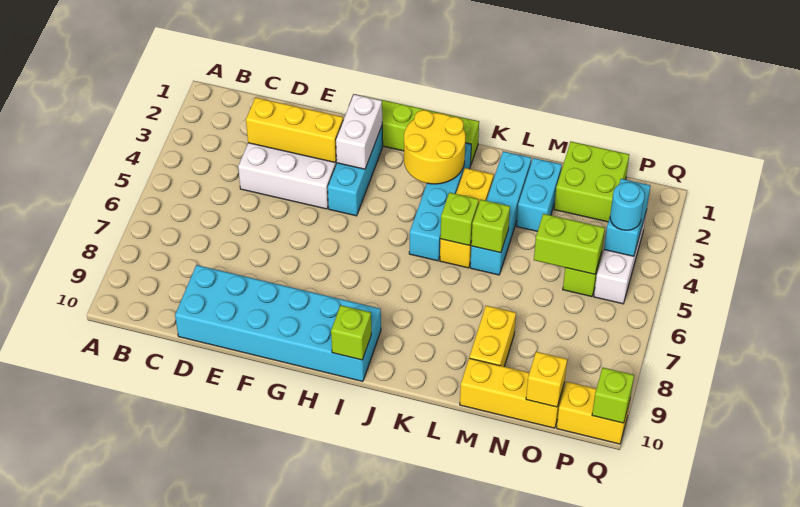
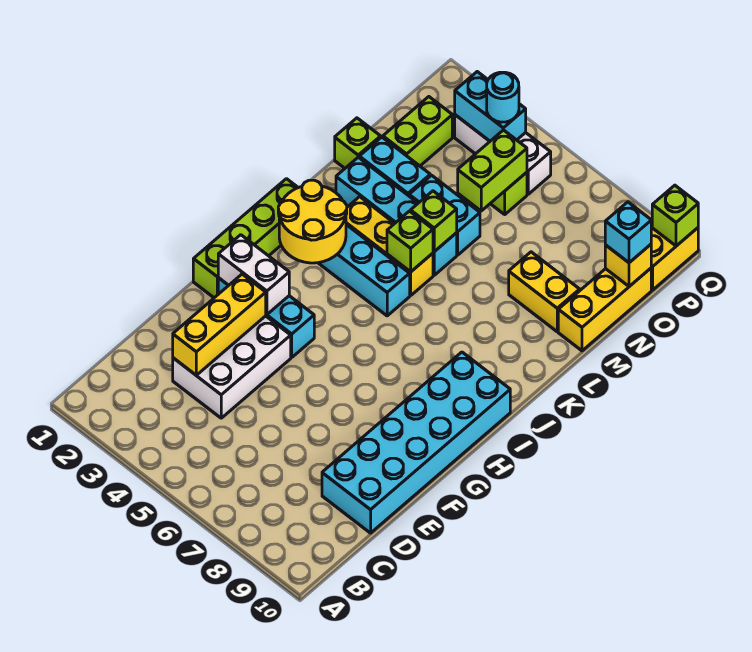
lime brick I10 level 2 -> lime brick M1 level 1
none -> cyan brick M4:M5 level 1
lime brick N1:O2 level 1 -> lime brick N2:O2 level 1
none -> cyan brick O10 level 3

